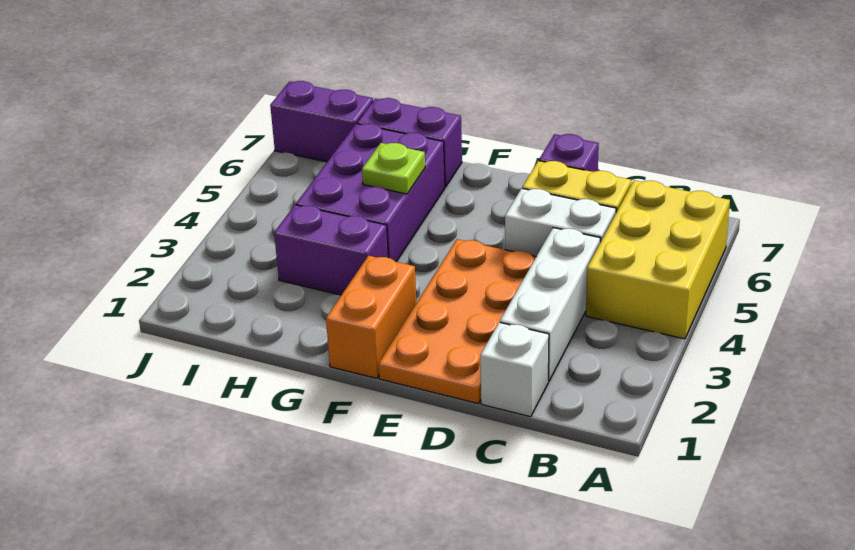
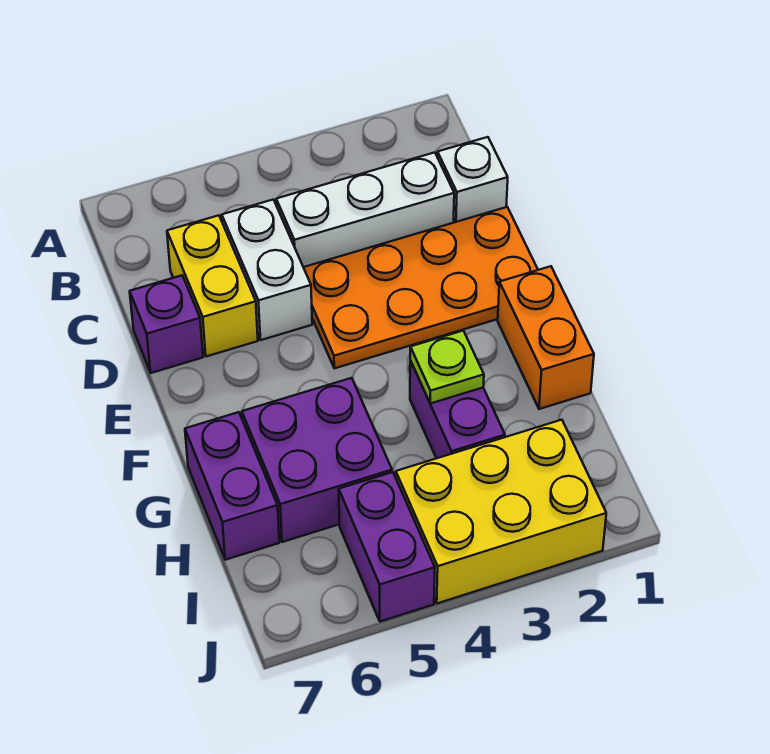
yellow brick A4:B6 level 1 -> yellow brick I2:J4 level 1
orange brick F1:F2 level 1 -> orange brick F1:G1 level 1
purple brick G4:H6 level 1 -> purple brick G5:H6 level 1
lime plate G5 level 2 -> lime plate G3 level 2
purple brick I7:J7 level 1 -> purple brick I5:J5 level 1

